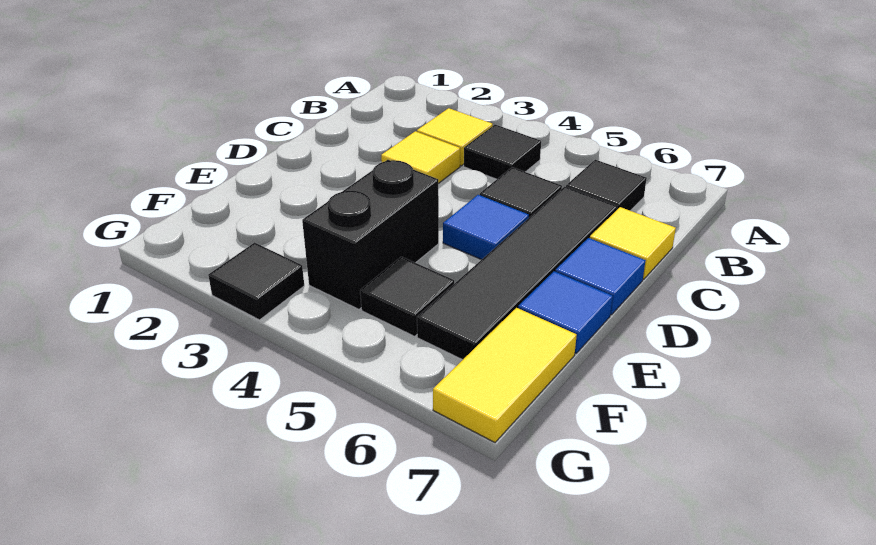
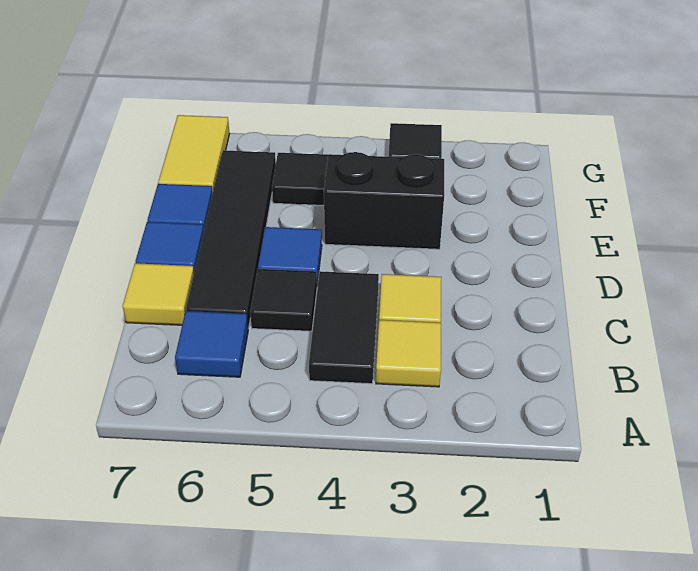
black tile B4 level 1 -> black tile B4:C4 level 1
black tile B6 level 1 -> blue tile B6 level 1
black brick E4:F4 level 1 -> black brick E3:E4 level 1

